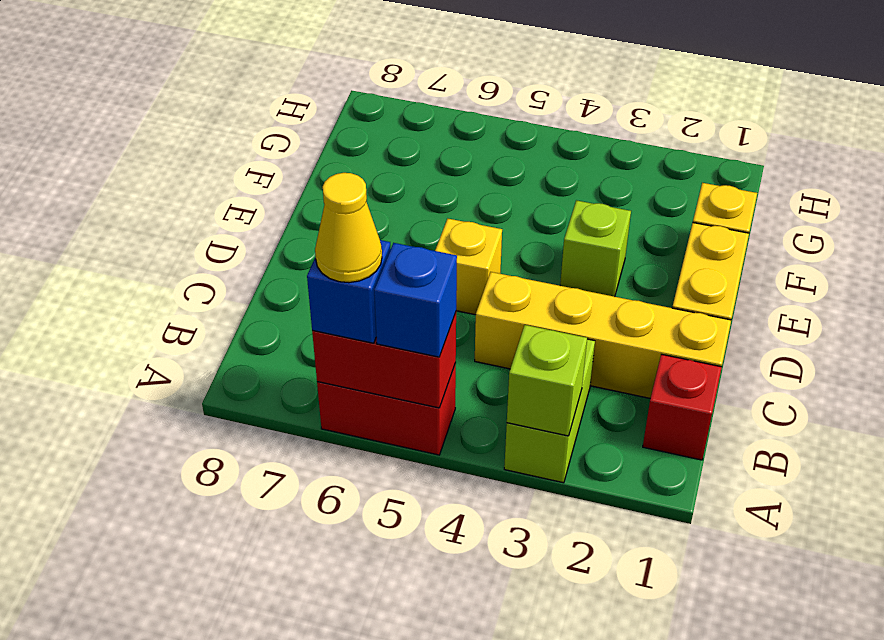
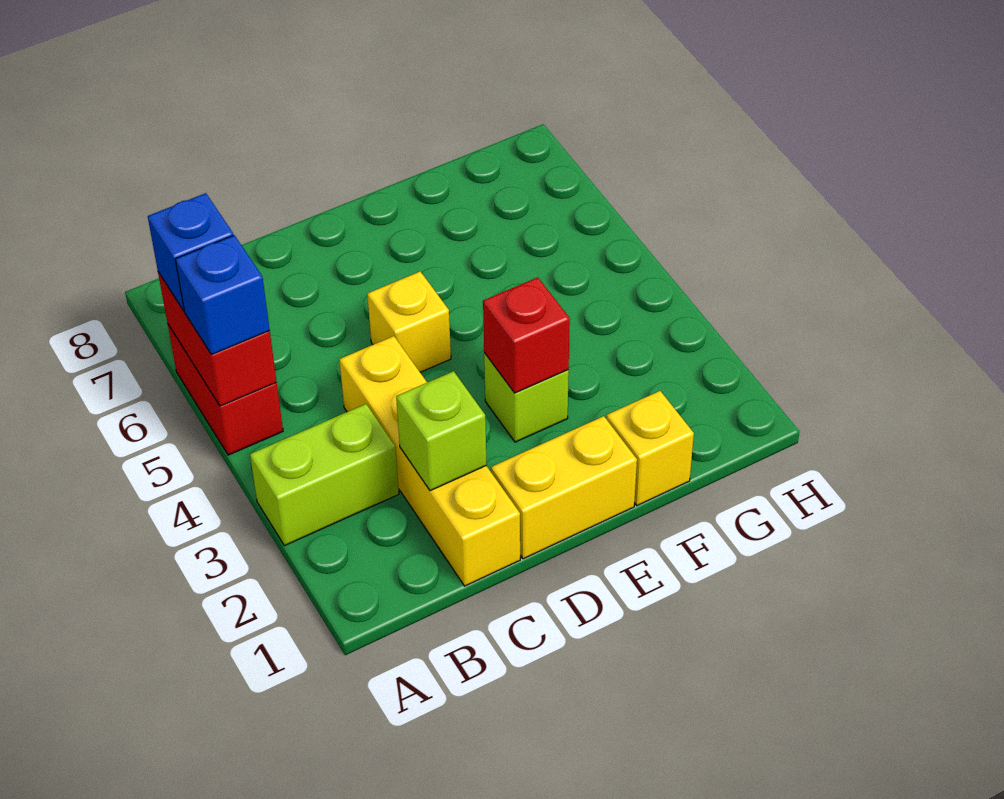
lime brick A3 level 2 -> lime brick C2 level 2
yellow cone A6 level 4 -> none
red brick B1 level 1 -> red brick E3 level 2

